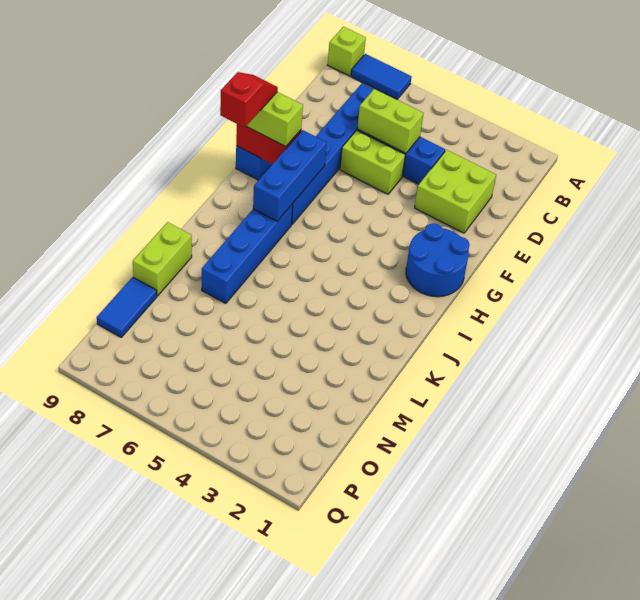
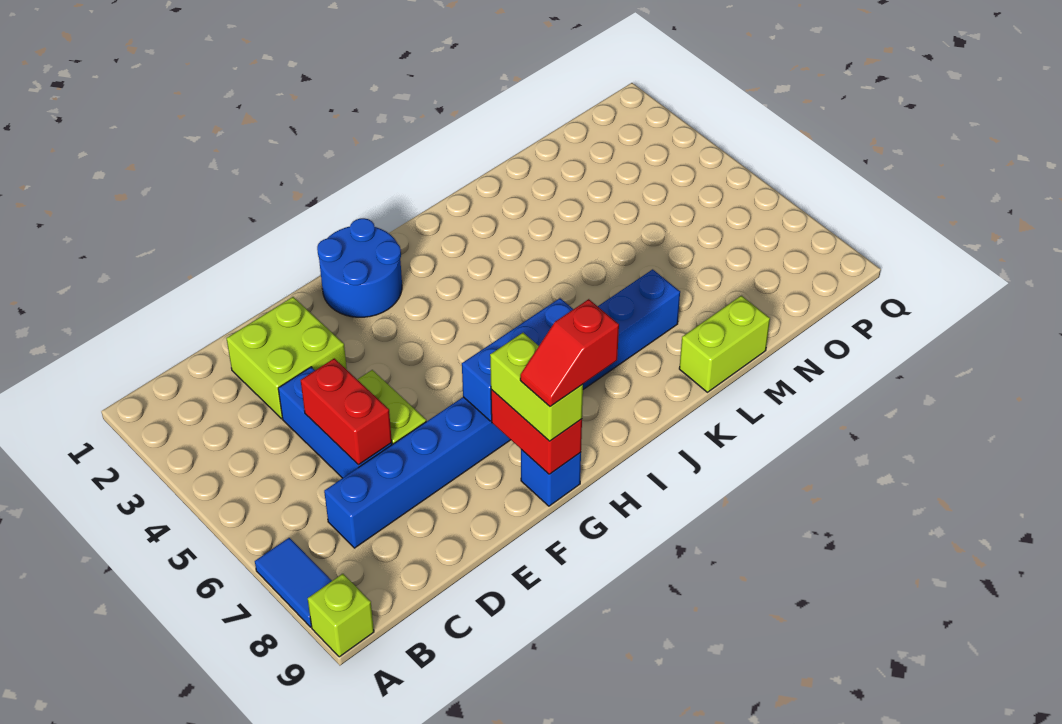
lime brick D5:D6 level 2 -> red brick D5:D6 level 2
blue tile N9:O9 level 1 -> none

